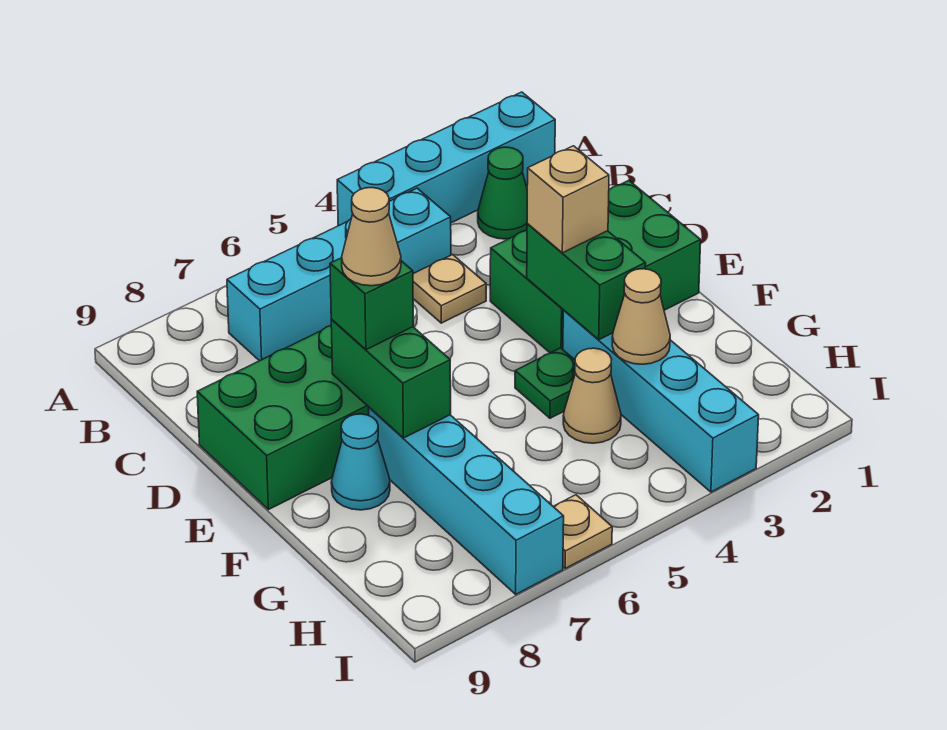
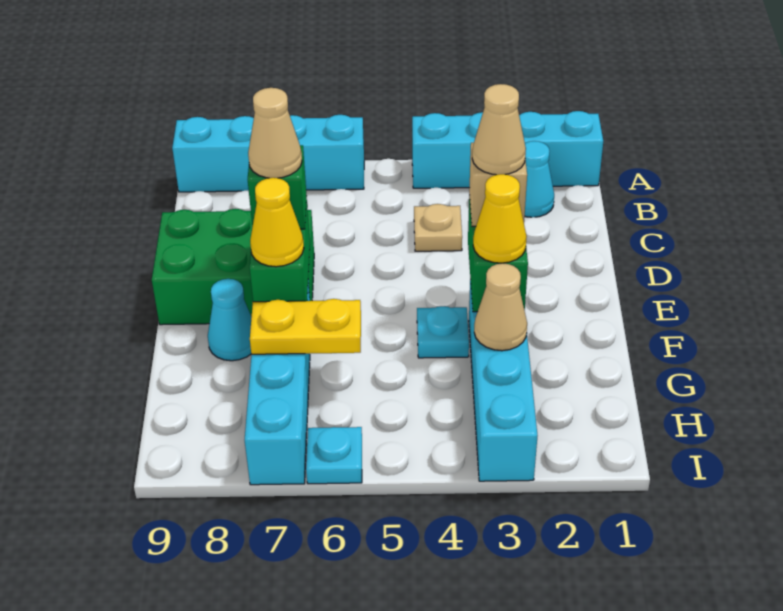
green cone B2 level 1 -> cyan cone B2 level 1
cyan brick B4:B7 level 1 -> cyan brick A6:A9 level 1
green brick D1:E3 level 1 -> none
none -> yellow cone F3 level 3
green plate F4 level 1 -> cyan plate F4 level 1
none -> yellow cone F7 level 3
tan cone G4 level 1 -> tan cone E3 level 4
none -> yellow plate G6:G7 level 2
tan plate I6 level 1 -> cyan plate I6 level 1

